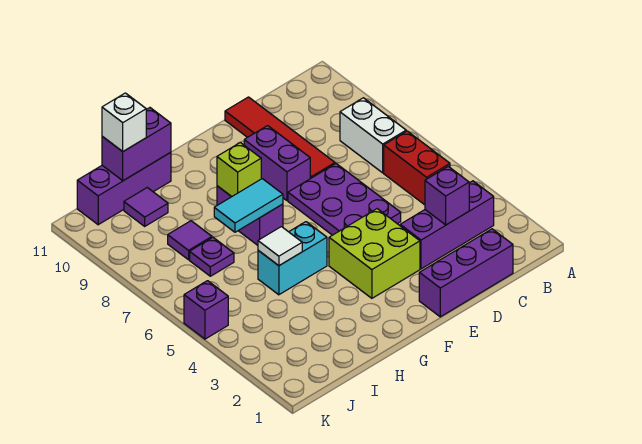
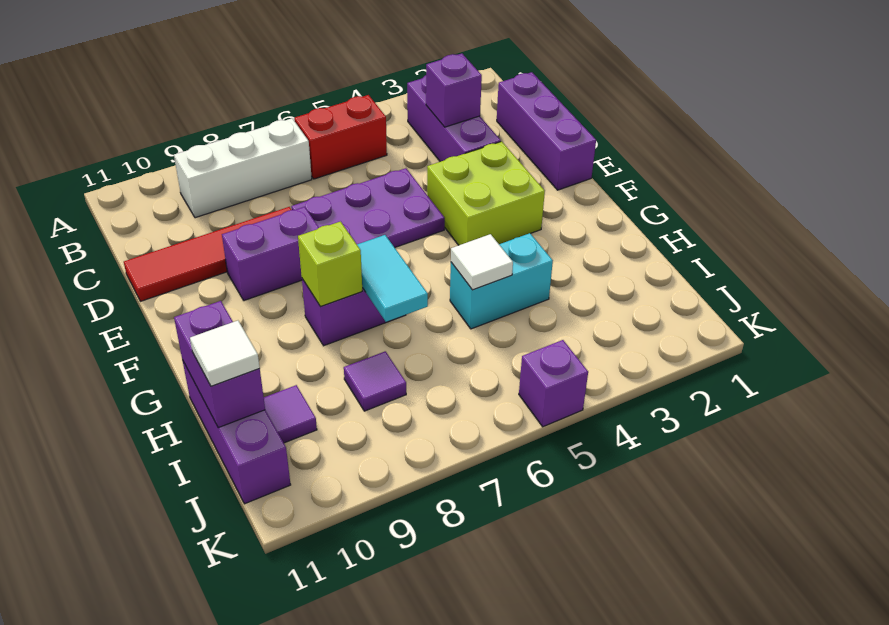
white brick B7:B8 level 1 -> white brick B7:B9 level 1
cyan brick G5:H5 level 1 -> cyan brick H4:H5 level 1
purple plate I7 level 1 -> none
white brick I11 level 3 -> white tile I11 level 3

